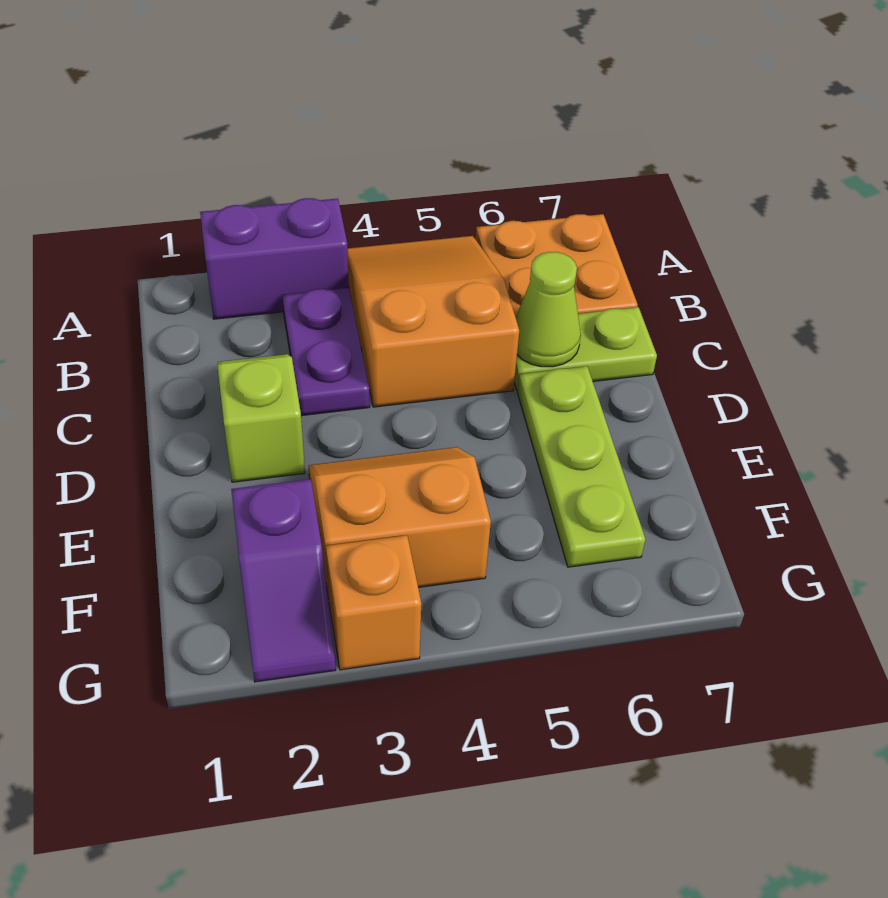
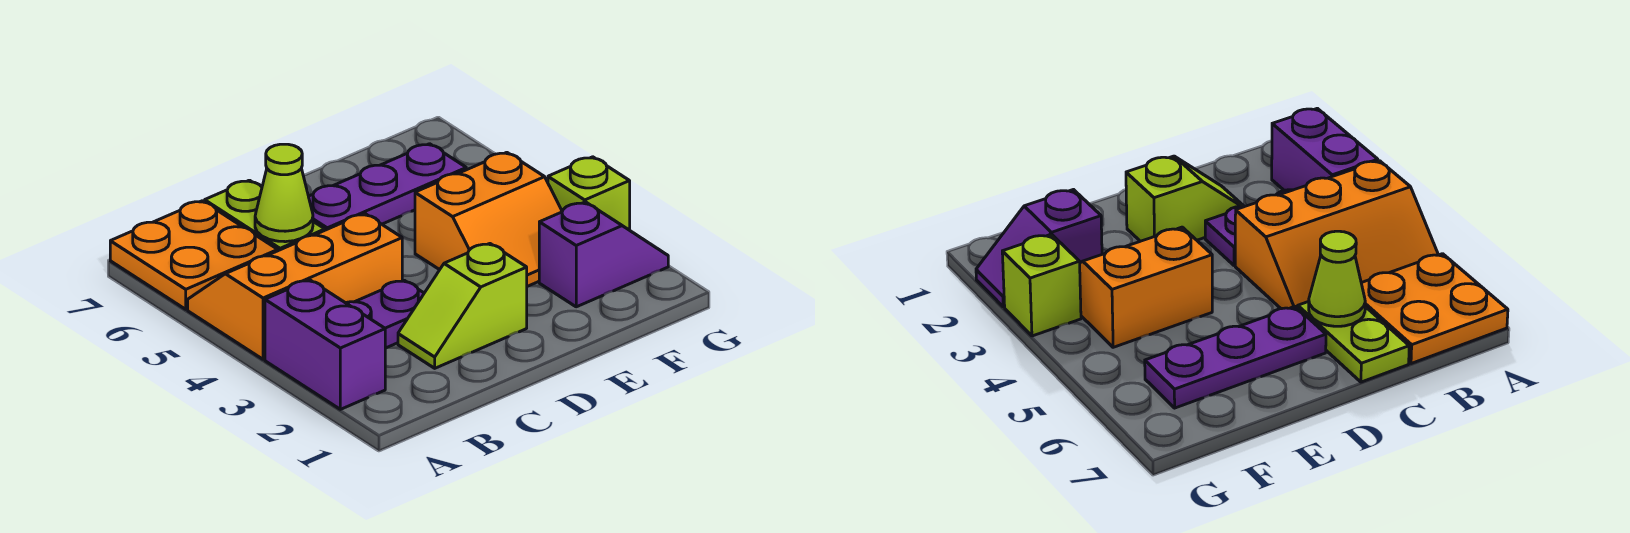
orange slope A4:C5 level 1 top C -> orange slope A4:C5 level 1 top 4
lime plate D6:F6 level 1 -> purple plate D6:F6 level 1
orange slope E3:F4 level 1 top F -> orange slope E3:F4 level 1 top 4
orange brick G3 level 1 -> lime brick G3 level 1

